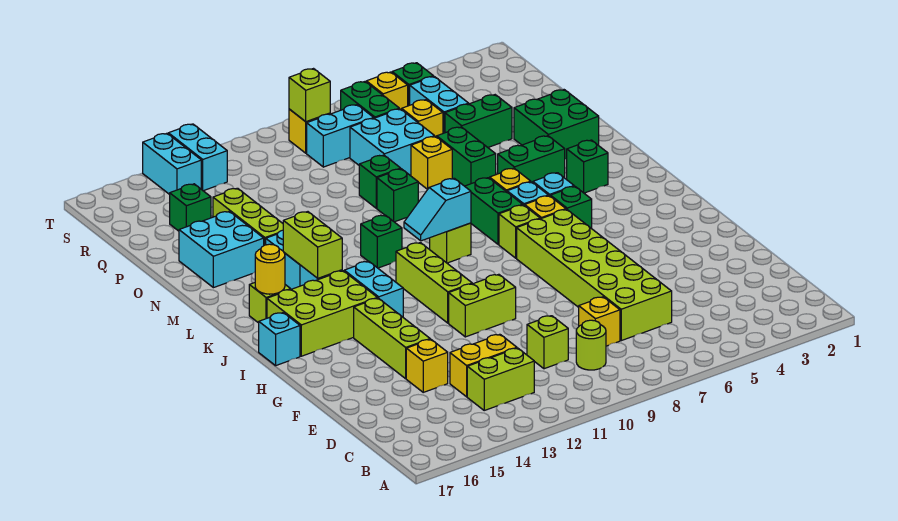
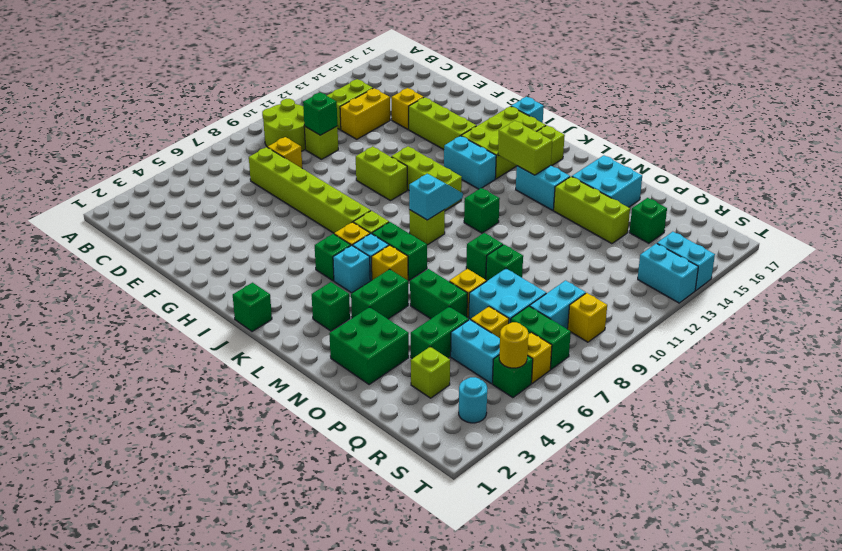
lime round brick C9 level 1 -> lime round brick B9:C10 level 1
lime brick D6:I7 level 1 -> lime brick D7:I7 level 1
none -> green brick D10 level 2
lime brick G10:G11 level 1 -> lime brick G10:H10 level 1
none -> green brick J1 level 1
yellow round brick K16 level 2 -> yellow round brick S5 level 2
none -> cyan round brick S3 level 1
lime brick S9 level 2 -> lime brick Q3 level 1

